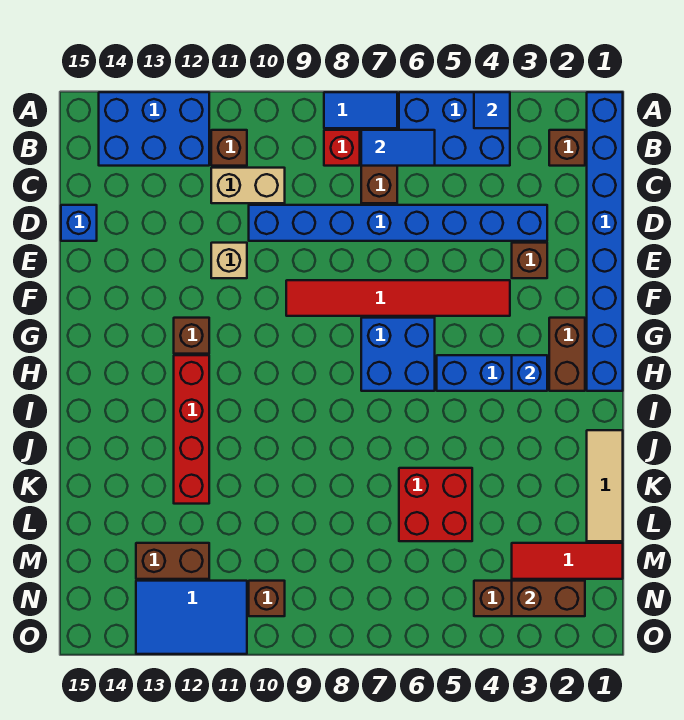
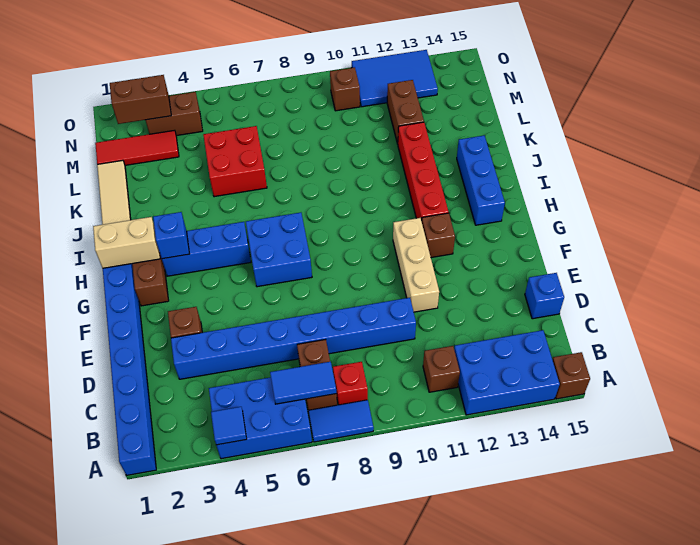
brown brick B2 level 1 -> brown brick A15 level 1
tan brick C10:C11 level 1 -> tan brick H1:H2 level 2
tan brick E11 level 1 -> tan brick E11:G11 level 1
red tile F4:F9 level 1 -> none
none -> blue brick H14:J14 level 1
brown brick M12:M13 level 1 -> brown brick L12:M12 level 1

